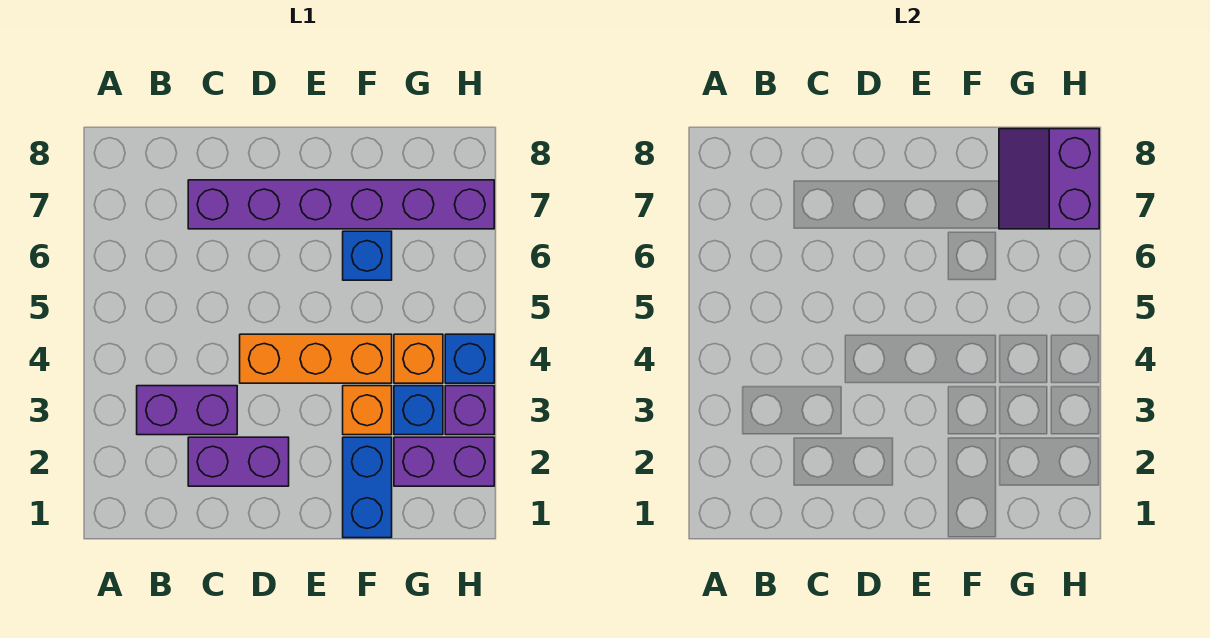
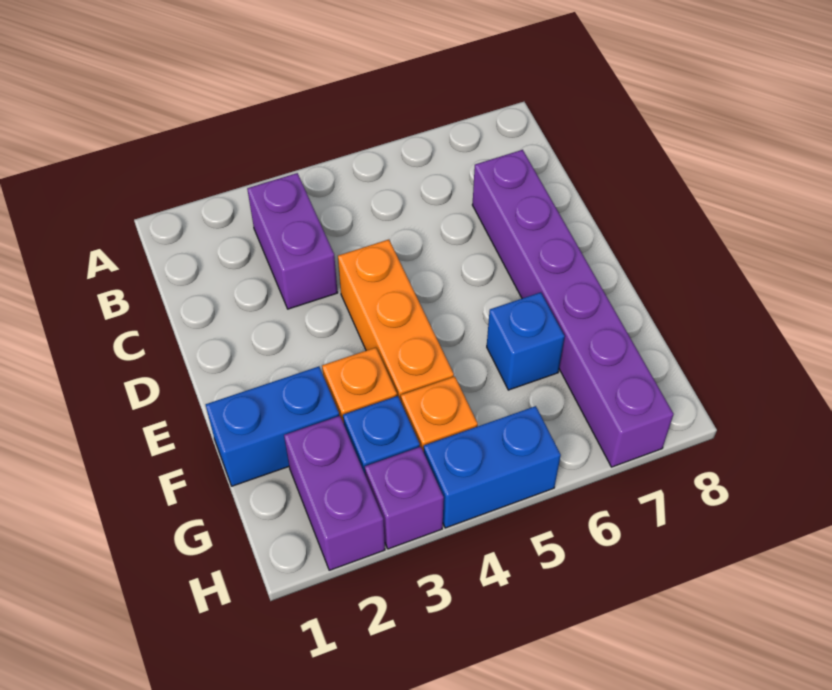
purple brick C2:D2 level 1 -> none
purple slope G7:H8 level 2 top H -> none
blue brick H4 level 1 -> blue brick H4:H5 level 1

